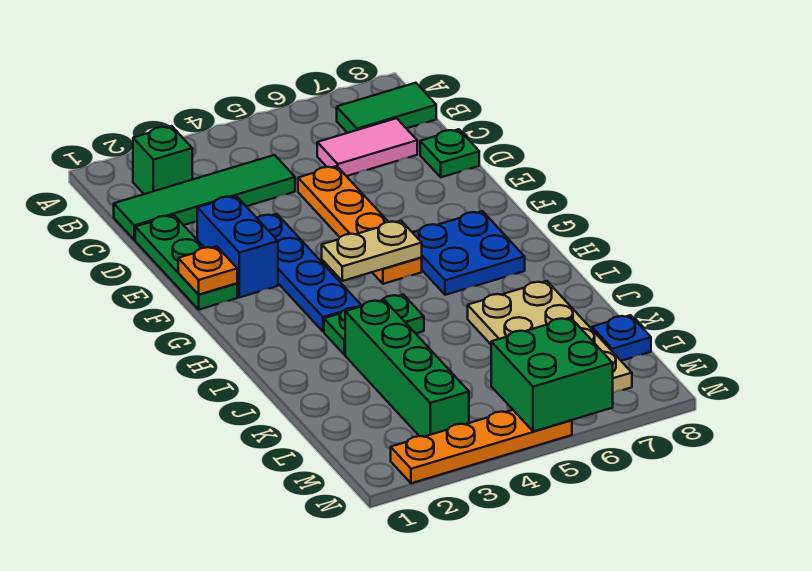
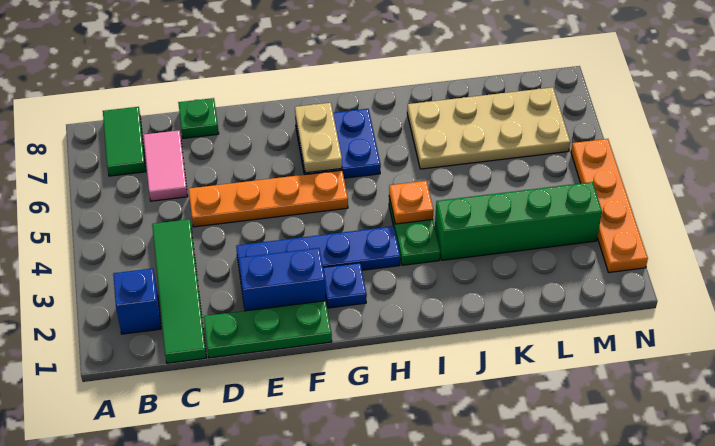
green brick B2 level 1 -> blue brick B2 level 1
orange plate F1 level 2 -> orange plate I4 level 2
tan plate G4:G5 level 2 -> tan plate G6:G7 level 2
blue plate L8 level 1 -> blue plate G2 level 1
green brick M5:N6 level 2 -> none

